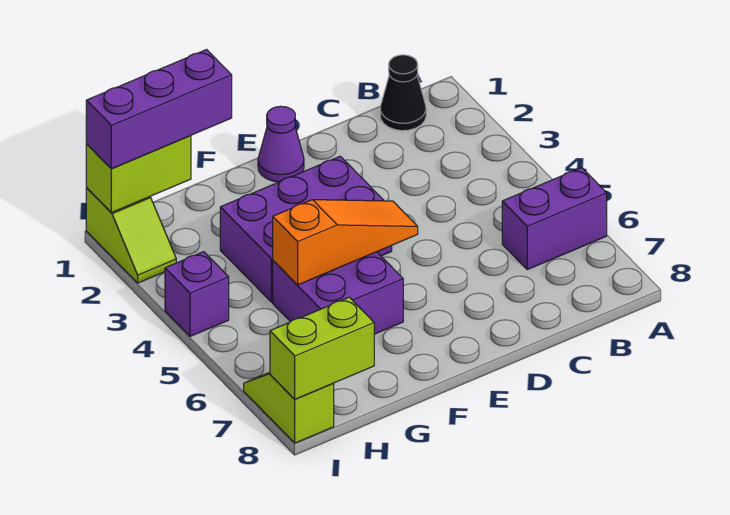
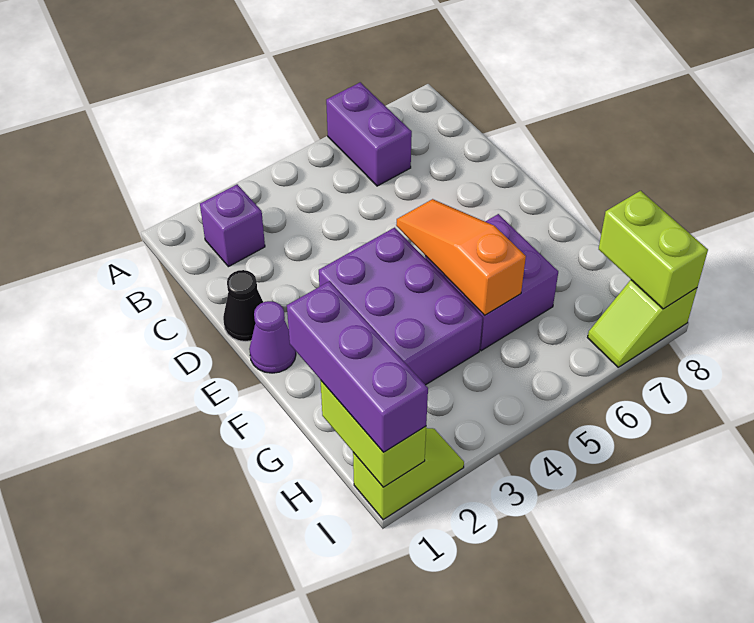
black cone B1 level 1 -> black cone D1 level 1
purple brick I4 level 1 -> purple brick B2 level 1

